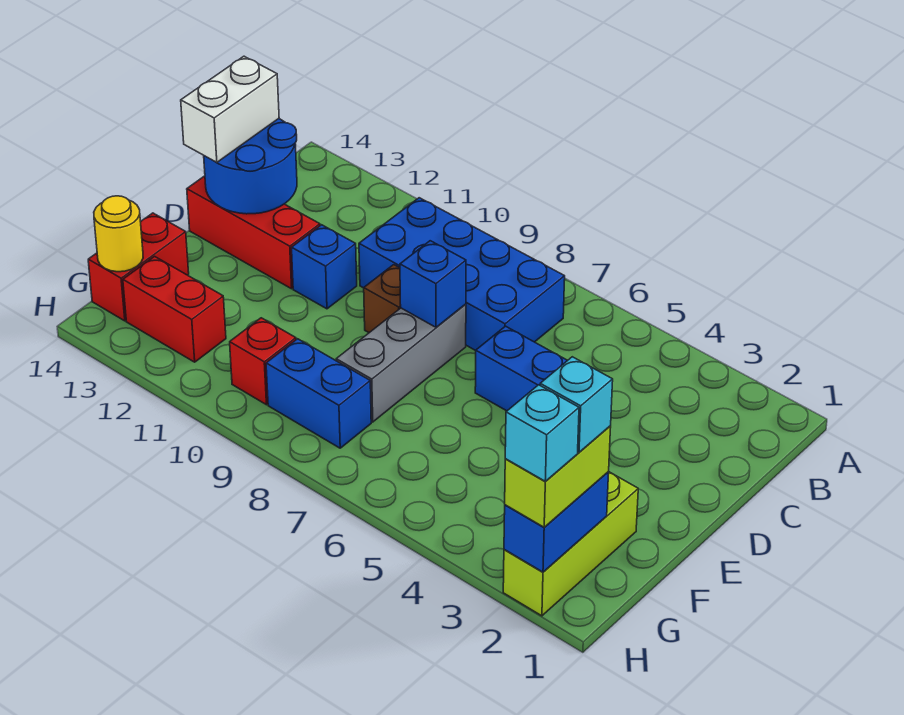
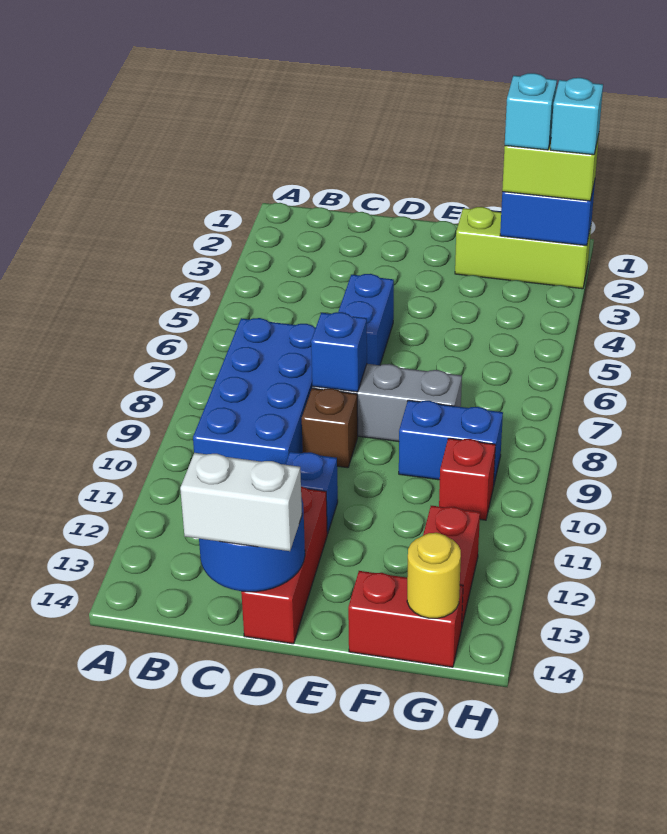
blue brick G8:G9 level 1 -> blue brick F9:G9 level 1

